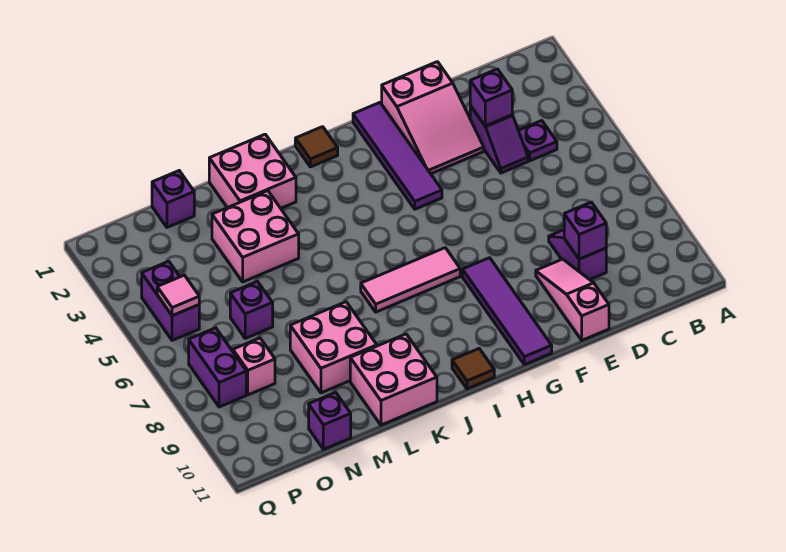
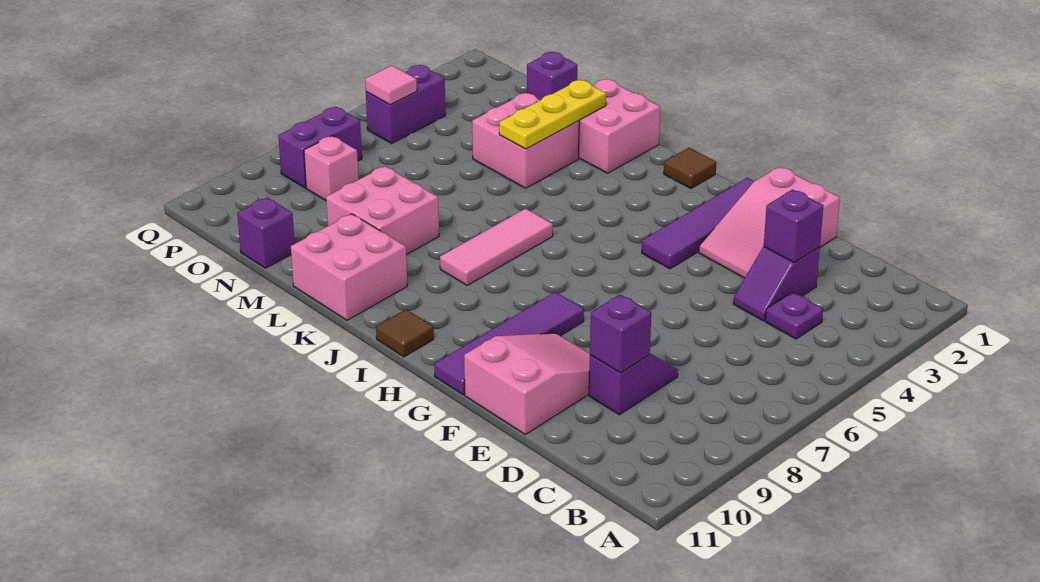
pink slope E9:E11 level 1 top 11 -> pink slope E9:F11 level 1 top 11
pink tile H7:J7 level 1 -> pink tile J6:J8 level 1
none -> yellow plate L2:L4 level 2
purple brick N6 level 1 -> none

